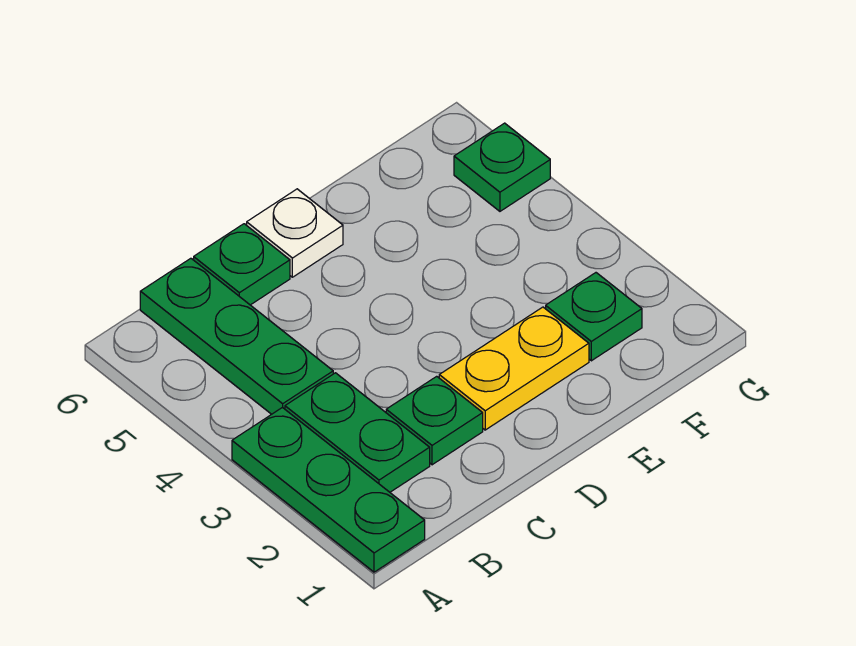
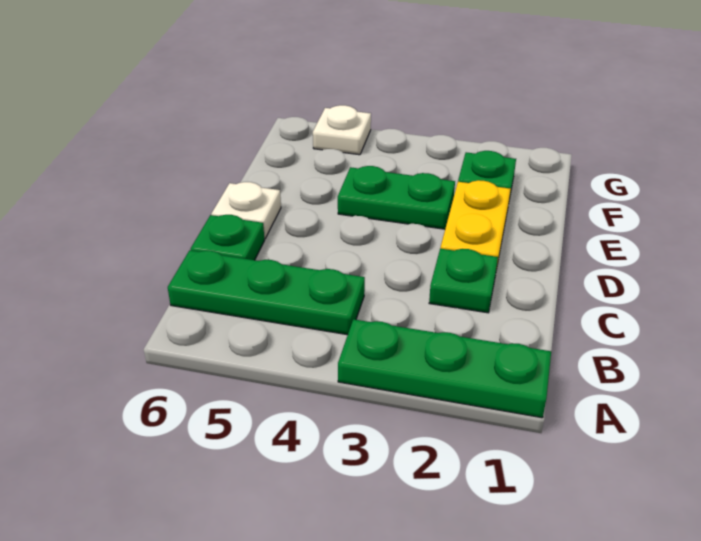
green plate B2:B3 level 1 -> green plate E3:E4 level 1
green plate G5 level 1 -> white plate G5 level 1

